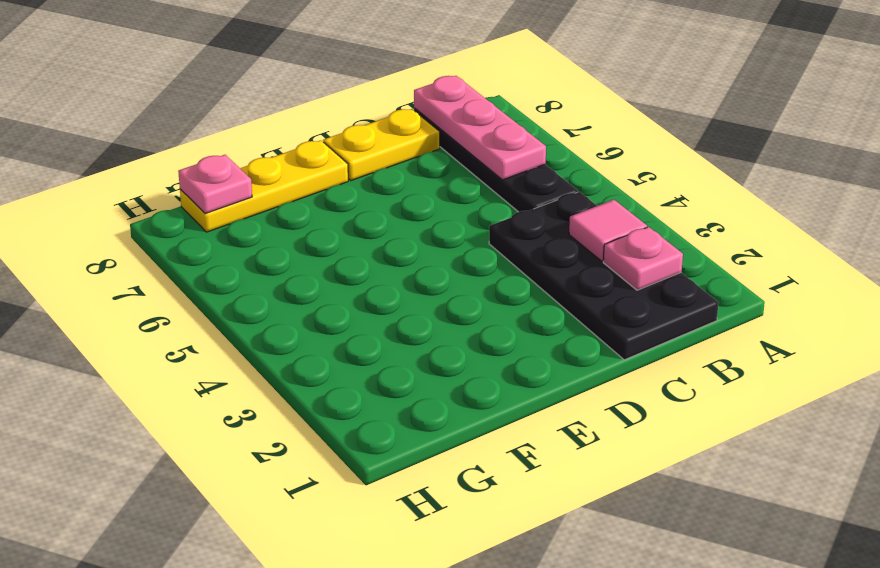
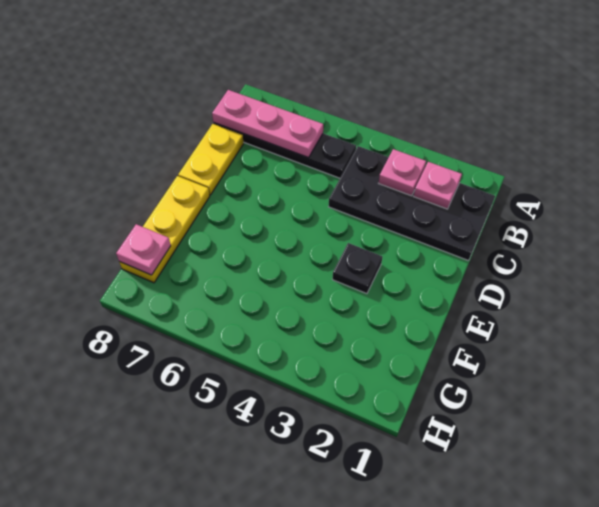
pink tile B3 level 2 -> pink plate B3 level 2
none -> black plate E3 level 1

